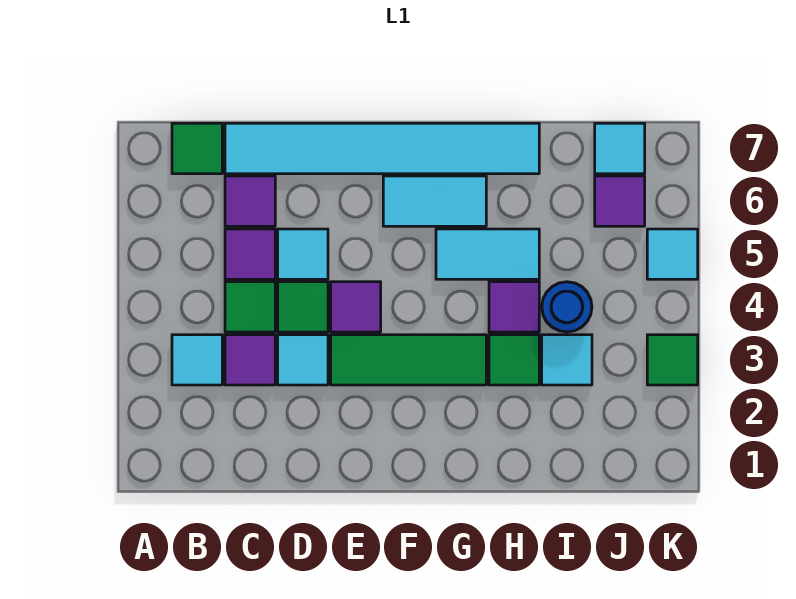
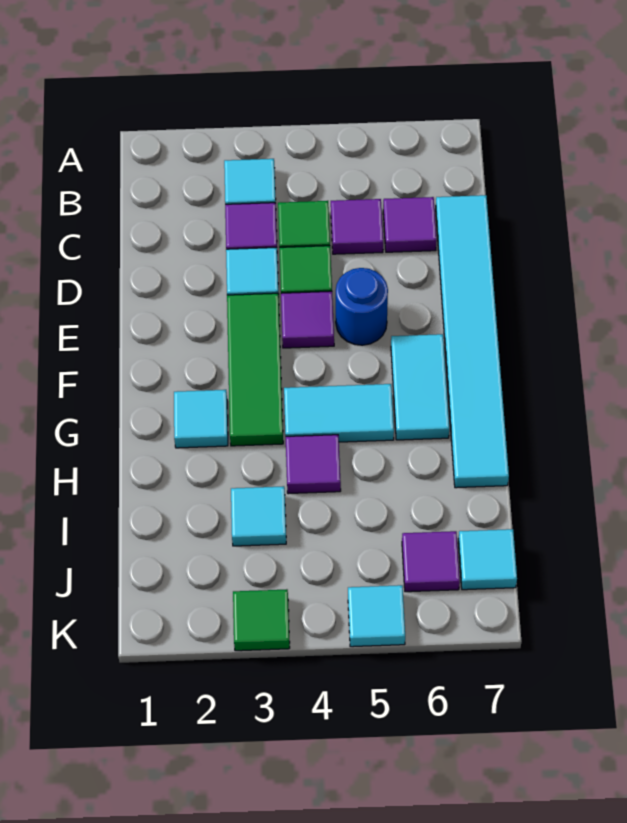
green tile B7 level 1 -> none
cyan tile D5 level 1 -> cyan tile G2 level 1
cyan tile G5:H5 level 1 -> cyan tile G4:G5 level 1
green tile H3 level 1 -> none
blue round brick I4 level 1 -> blue round brick E5 level 1

